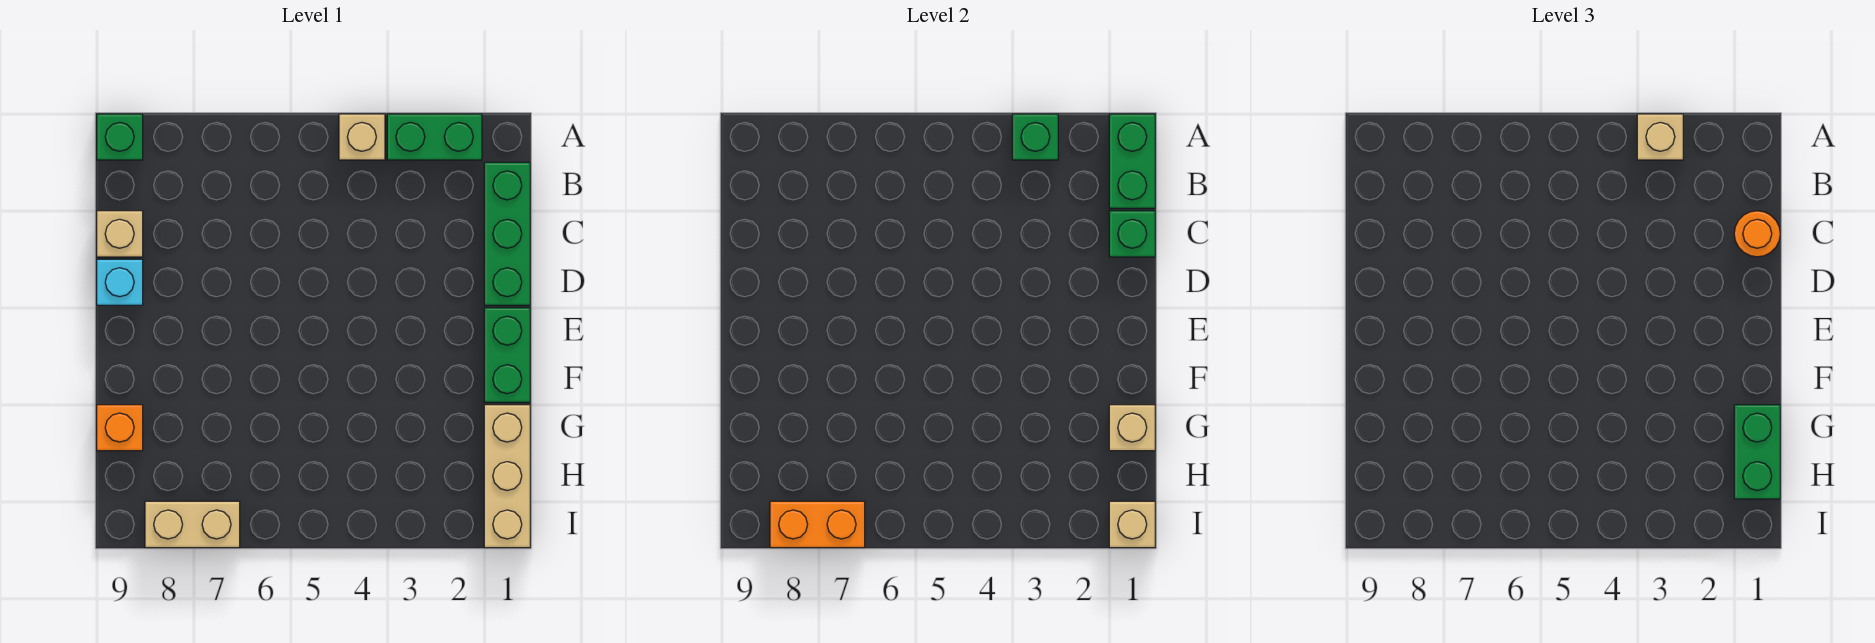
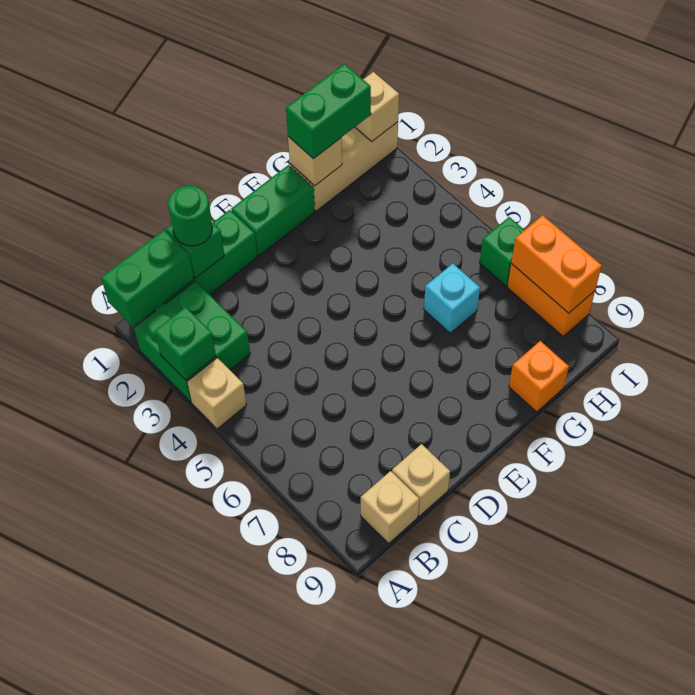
green brick A2:A3 level 1 -> green brick A2:B3 level 1
tan brick A3 level 3 -> tan brick B9 level 1
green brick A9 level 1 -> green brick I6 level 1
orange round brick C1 level 3 -> green round brick C1 level 3
cyan brick D9 level 1 -> cyan brick G6 level 1
tan brick I7:I8 level 1 -> orange brick I7:I8 level 1

